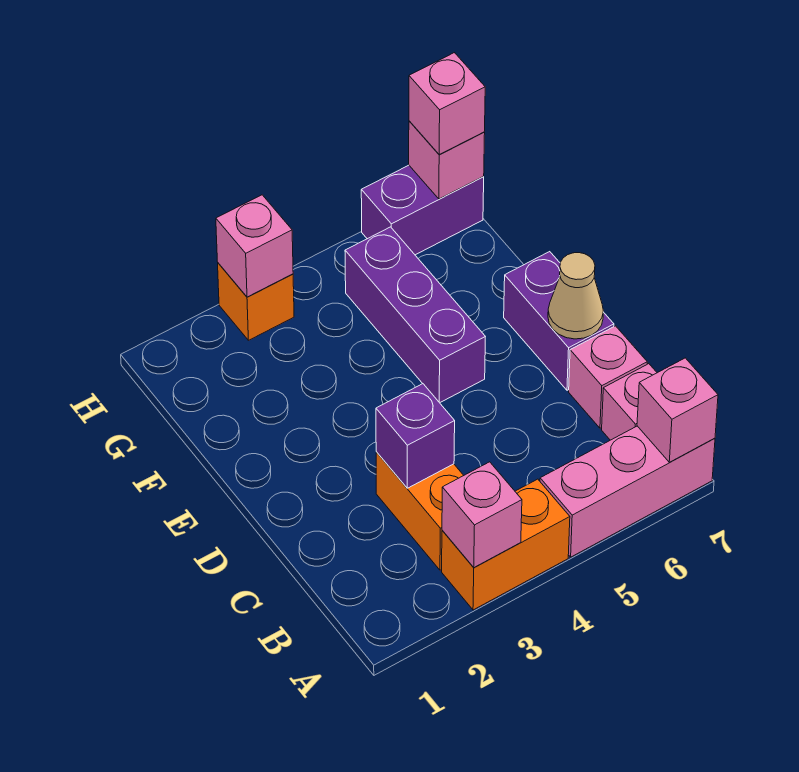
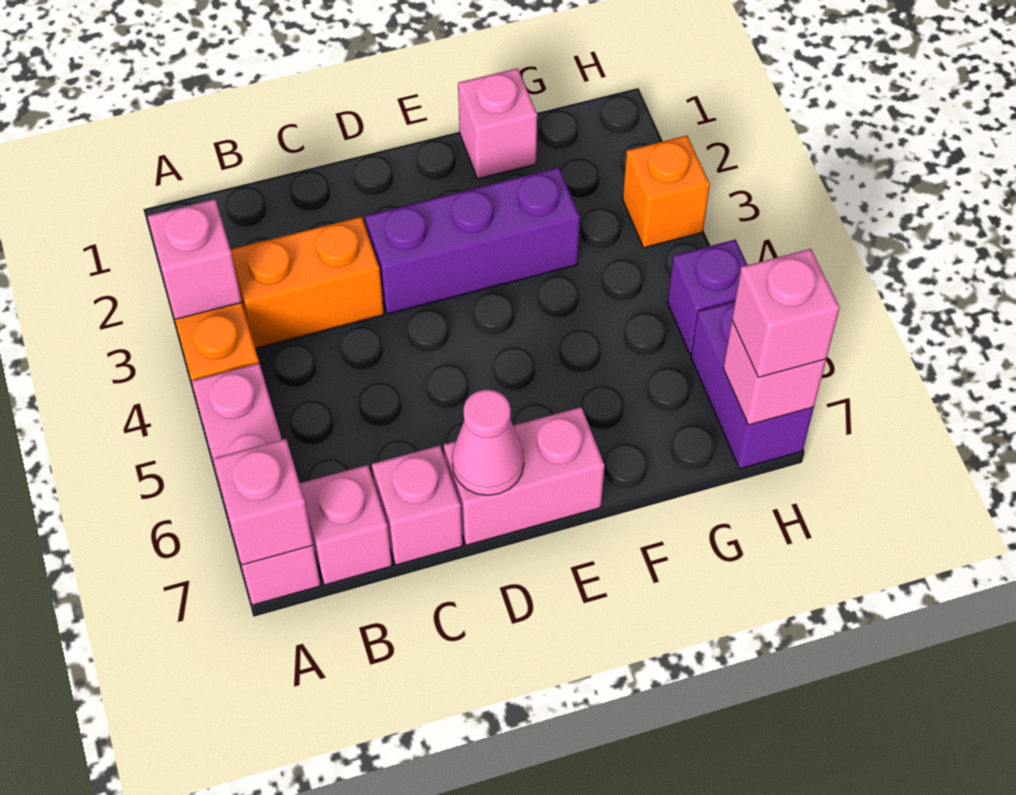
purple brick C3 level 2 -> purple brick H5 level 1
purple brick D7:E7 level 1 -> pink brick D7:E7 level 1
tan cone D7 level 2 -> pink cone D7 level 2
purple brick E5:G5 level 1 -> purple brick D3:F3 level 1
pink brick H3 level 2 -> pink brick F1 level 1

